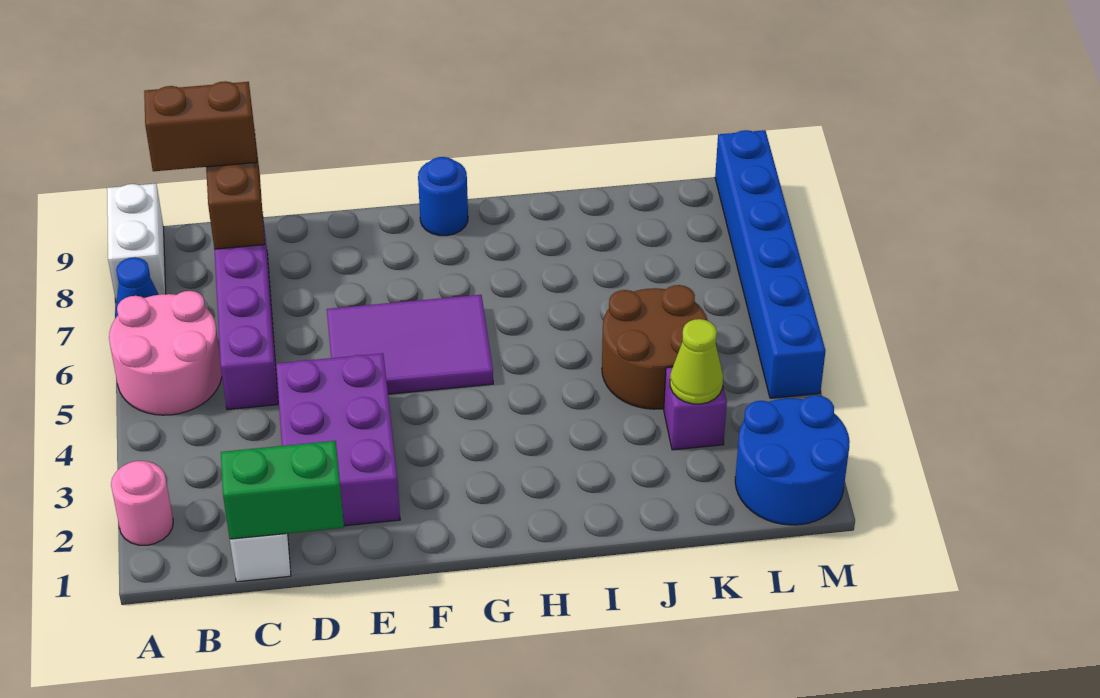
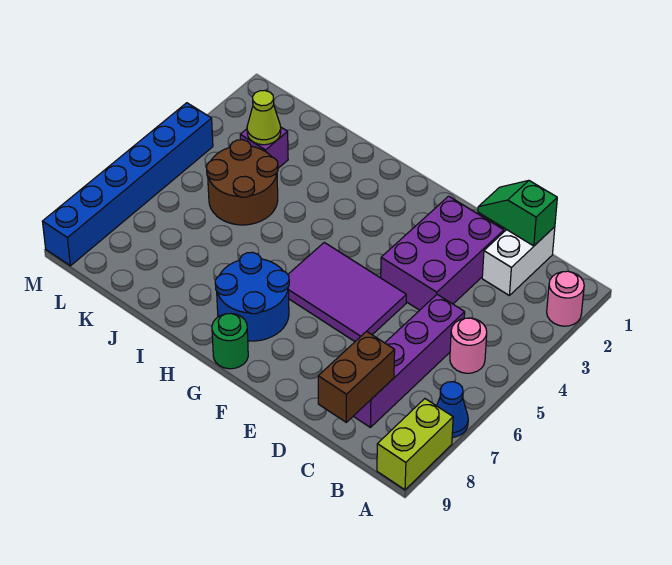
pink round brick A5:B6 level 1 -> pink round brick B5 level 1
white brick A8:A9 level 1 -> lime brick A8:A9 level 1
brown brick B9:C9 level 3 -> none
green brick C1:D1 level 2 -> green slope C1:D1 level 2 top C
blue round brick G9 level 1 -> green round brick G9 level 1
blue round brick L1:M2 level 1 -> blue round brick G7:H8 level 1

